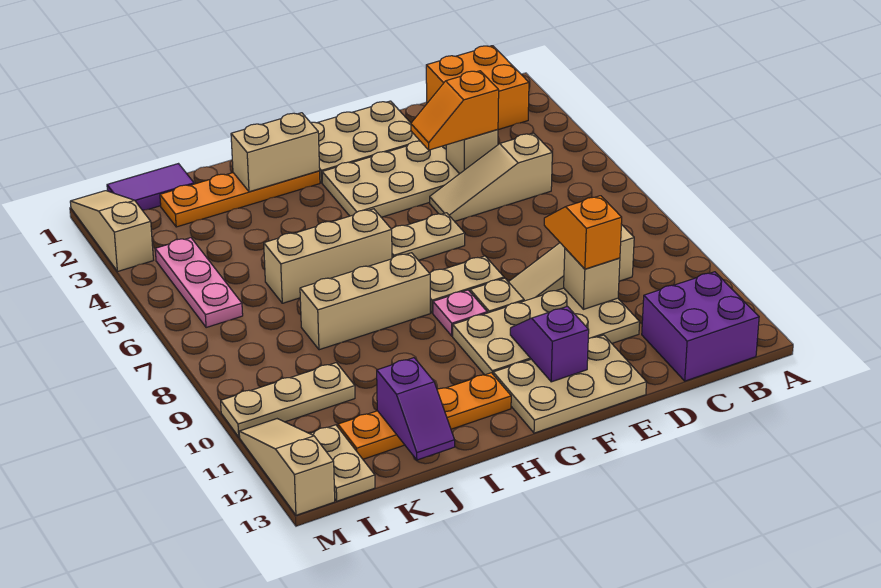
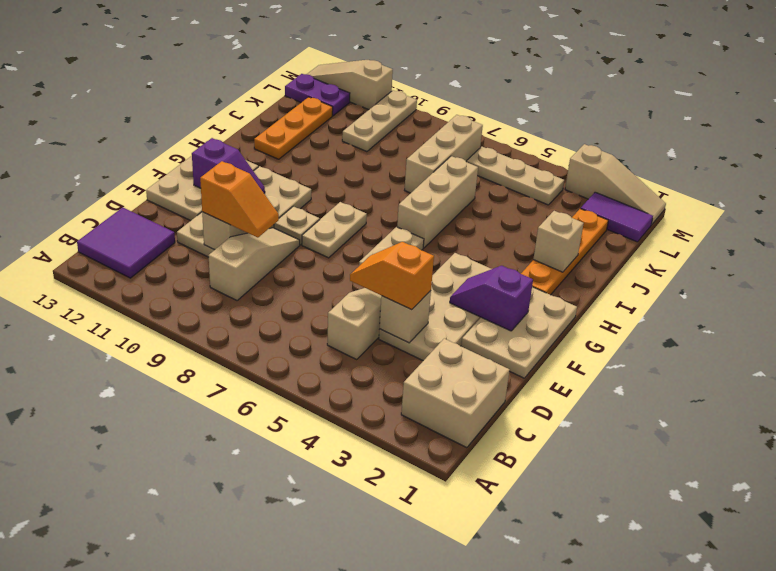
orange brick B1:C2 level 1 -> tan brick B1:C2 level 1
purple brick B12:C13 level 1 -> purple tile B12:C13 level 1
orange slope D4:E4 level 3 top D -> orange slope D4:D5 level 3 top 4
pink plate G9 level 1 -> none
tan brick H2:I2 level 2 -> tan brick I2 level 2
tan brick H8:J8 level 1 -> tan brick J7:L7 level 1
orange plate H12:K12 level 1 -> orange plate I12:K12 level 1
purple slope J12:J13 level 2 top 12 -> purple slope F2:F3 level 2 top 2
purple tile K1:L1 level 1 -> purple tile L1:L2 level 1
pink plate L4:L6 level 1 -> tan plate L4:L6 level 1
tan plate L12:L13 level 1 -> purple plate L12:L13 level 1
tan slope M11:M13 level 1 top 13 -> tan slope M11:M13 level 1 top 11

